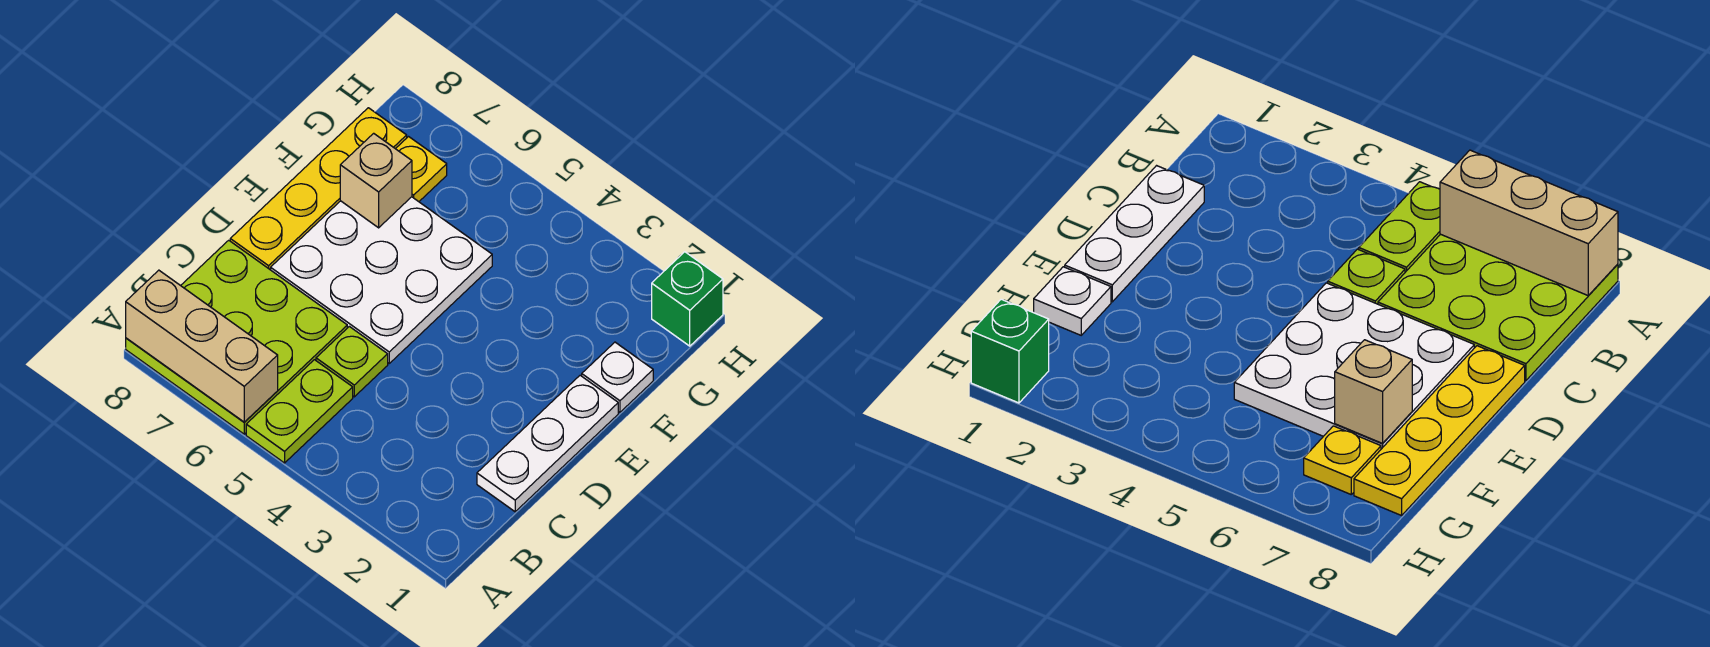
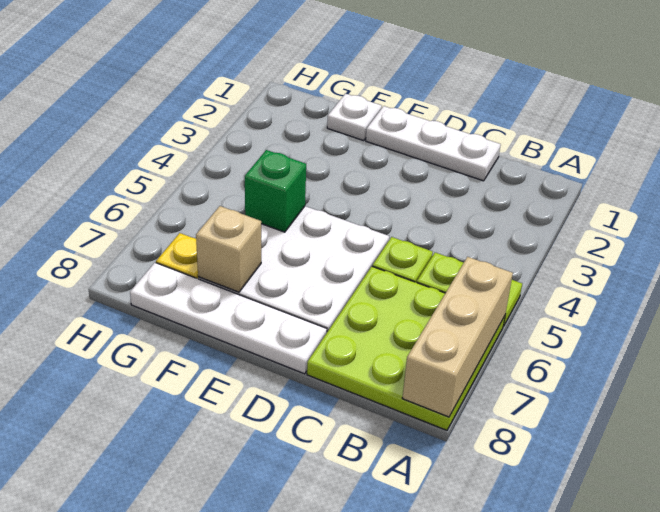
yellow plate D8:G8 level 1 -> white plate D8:G8 level 1
green brick H1 level 1 -> green brick F5 level 2

